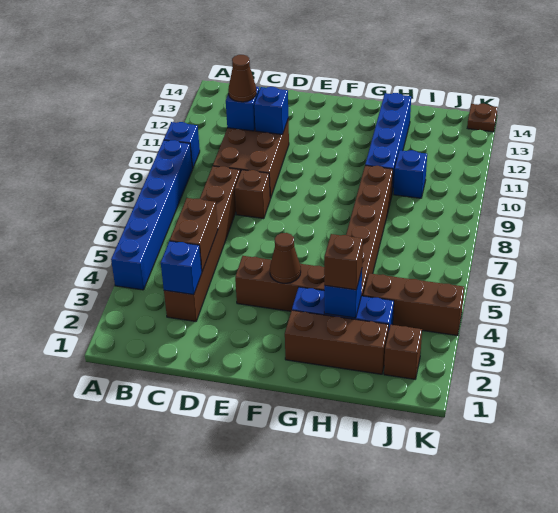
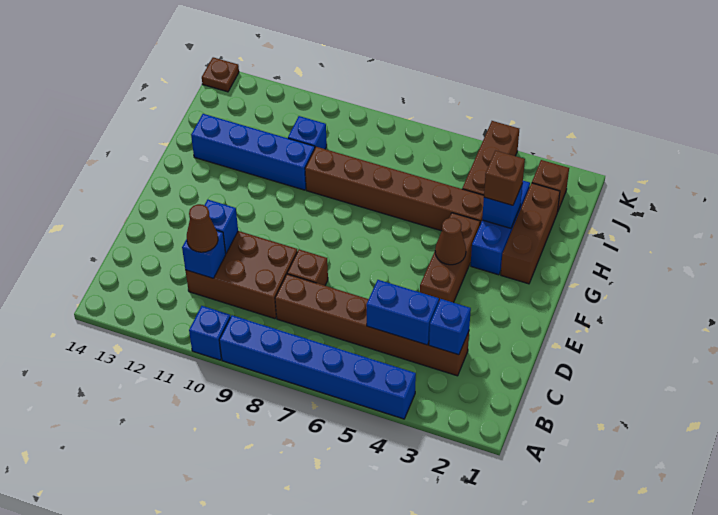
brown brick C4:C5 level 2 -> blue brick C4:C5 level 2

